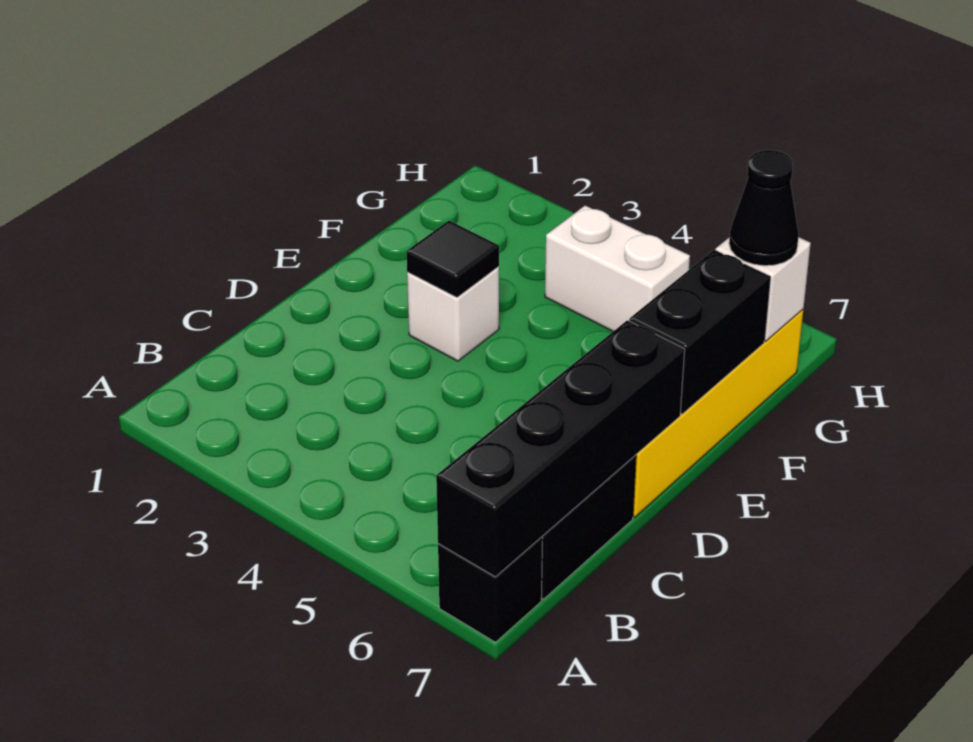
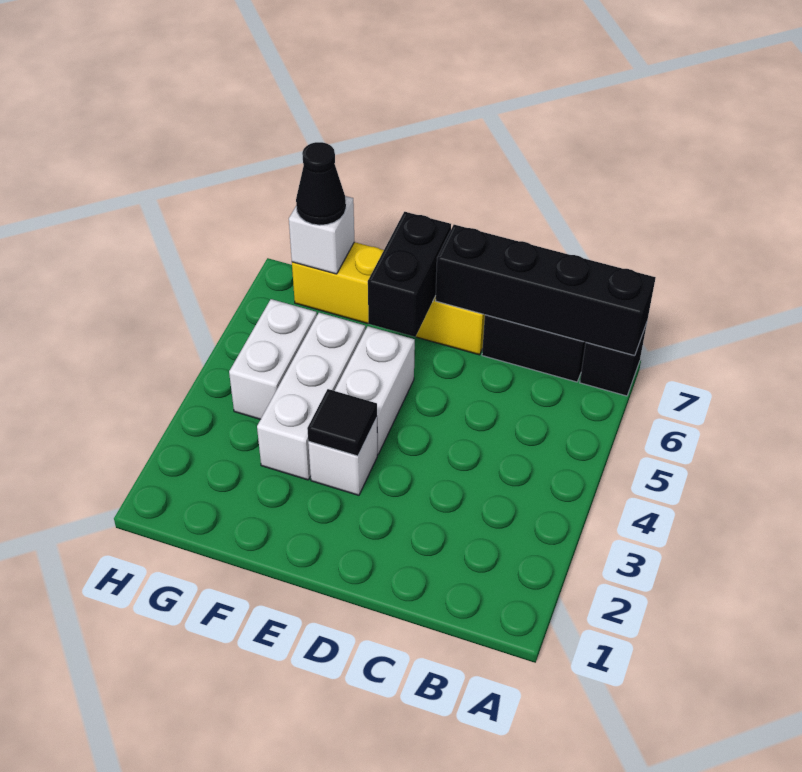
none -> white brick E4:E5 level 1
black brick E7:F7 level 2 -> black brick E6:E7 level 2
none -> white brick F3:F5 level 1

